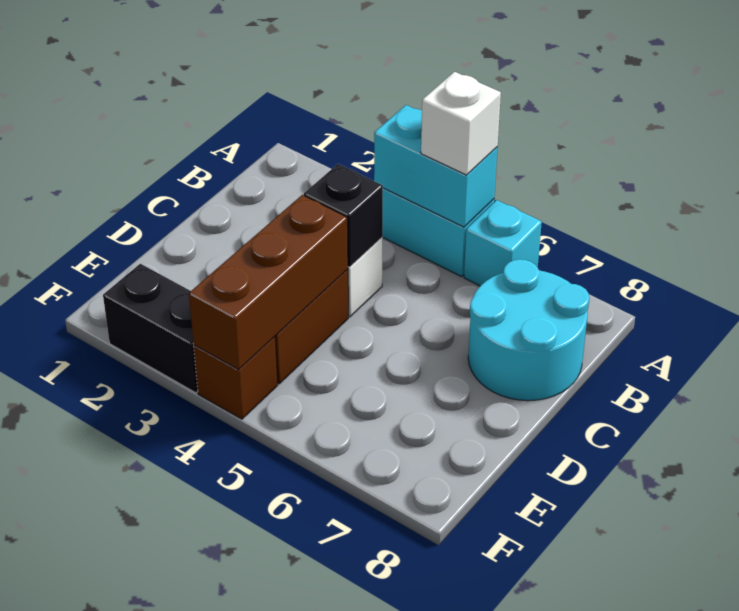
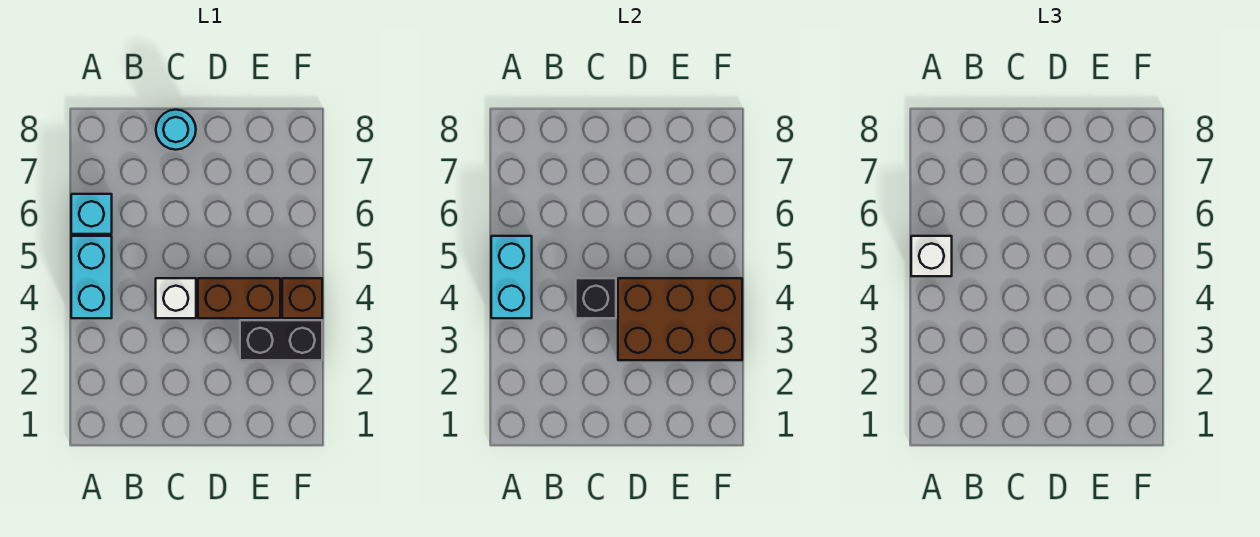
cyan round brick B7:C8 level 1 -> cyan round brick C8 level 1
brown brick D4:F4 level 2 -> brown brick D3:F4 level 2
black brick F2:F3 level 1 -> black brick E3:F3 level 1

